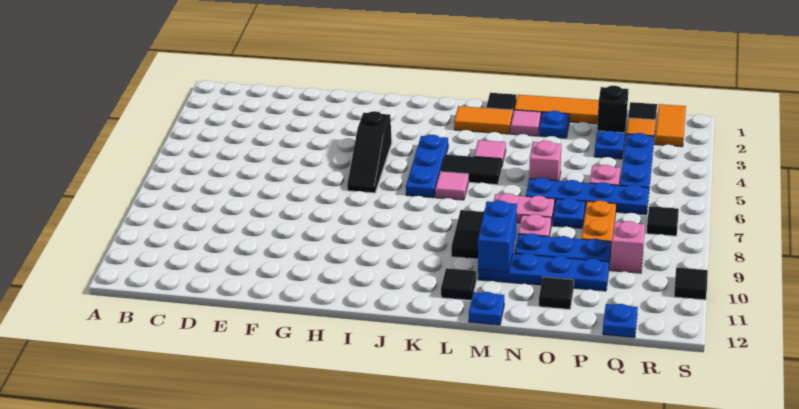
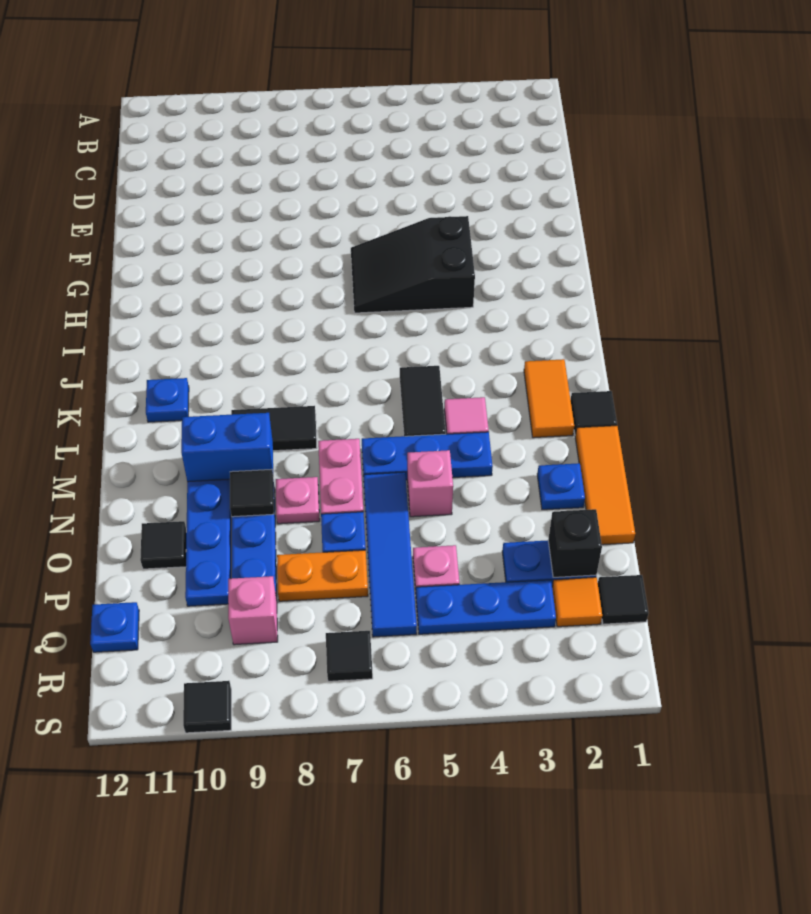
black slope H4:H6 level 1 top 4 -> black slope G4:H6 level 1 top 4
blue plate J4:J6 level 1 -> blue plate M4:M6 level 1
pink tile K6 level 1 -> none
black tile L11 level 1 -> black tile N9 level 2
pink tile M2 level 1 -> none
blue plate M12 level 1 -> blue plate K11 level 1
blue plate N6:Q6 level 1 -> blue tile N6:Q6 level 1
orange tile R1:R2 level 1 -> none

